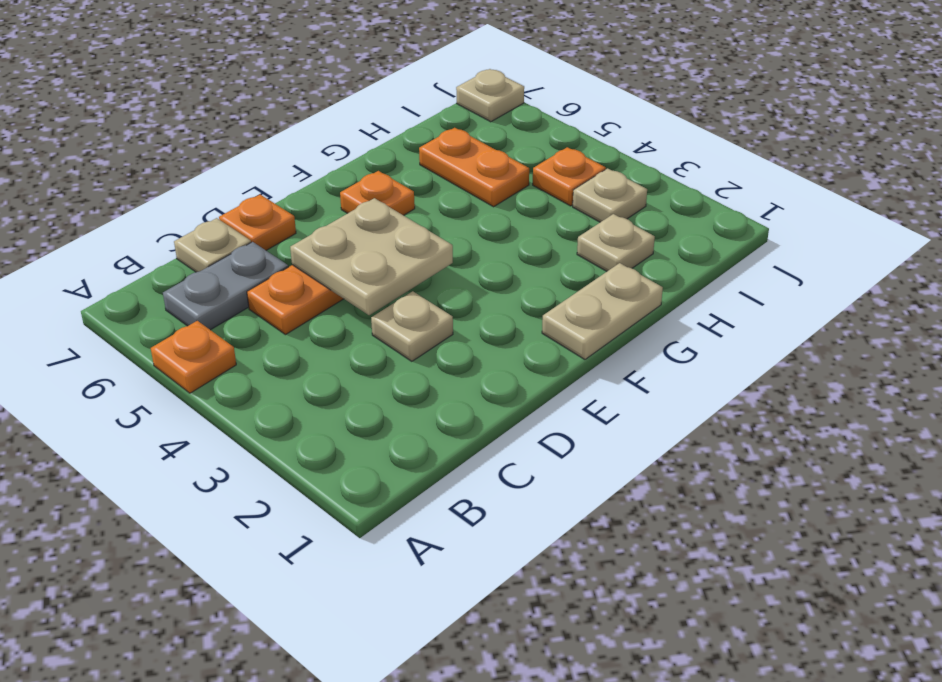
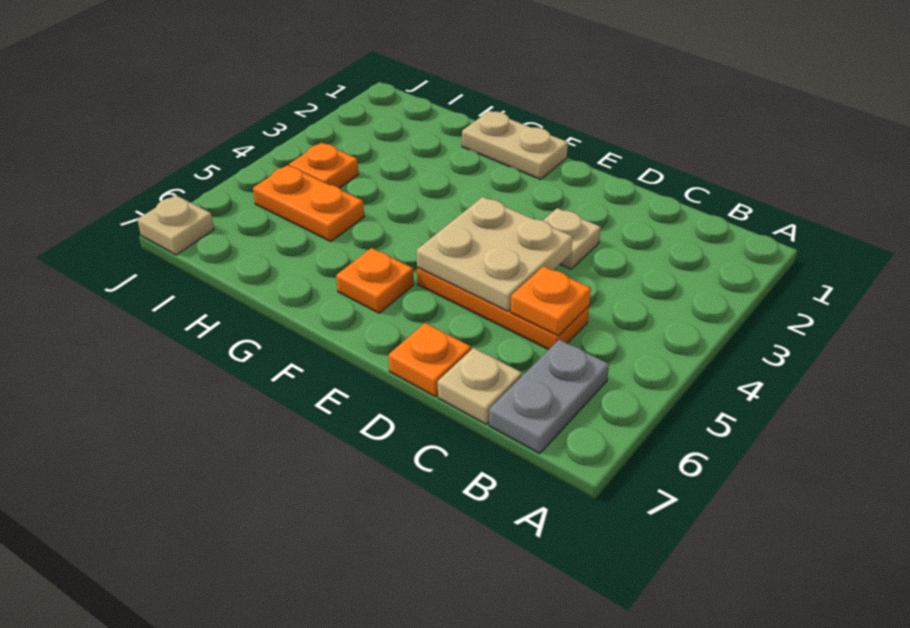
orange plate A5 level 1 -> orange plate C5 level 2
grey plate B6:C6 level 1 -> grey plate B6:B7 level 1
tan plate H2 level 1 -> none
orange plate H5:H6 level 1 -> orange plate H5:I5 level 1
tan plate I3 level 1 -> none

